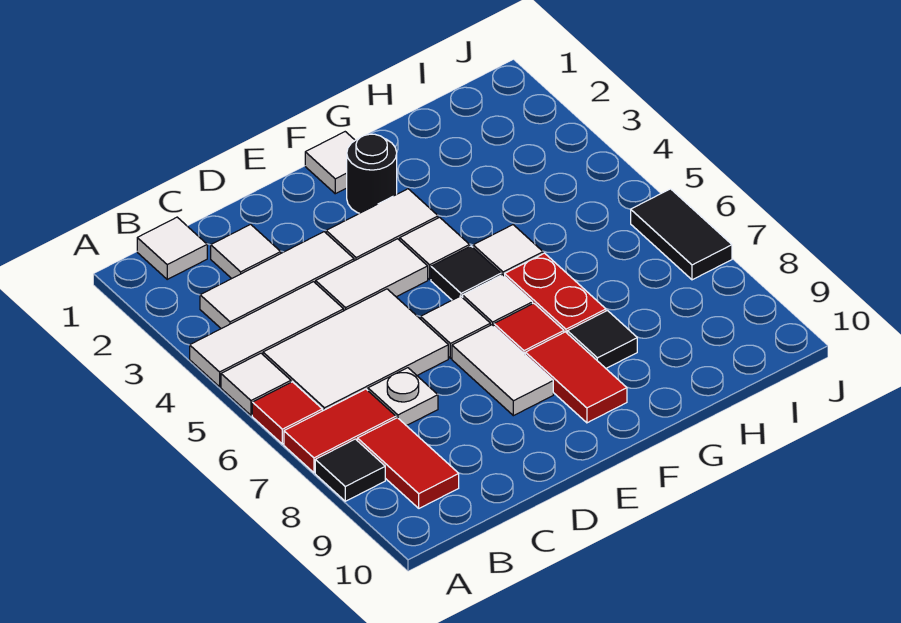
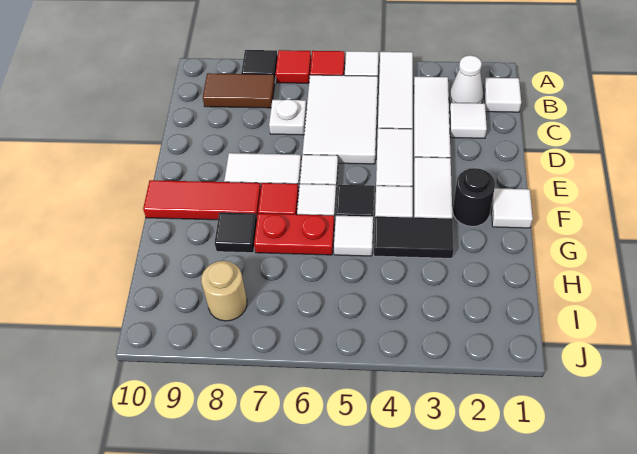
red tile A7:B7 level 1 -> red tile A7 level 1
none -> white cone B2 level 1
red tile B8:B9 level 1 -> brown tile B8:B9 level 1
red tile F8:F9 level 1 -> red tile F8:F10 level 1
none -> tan round brick I8 level 1
black tile J6:J7 level 1 -> black tile G3:G4 level 1

